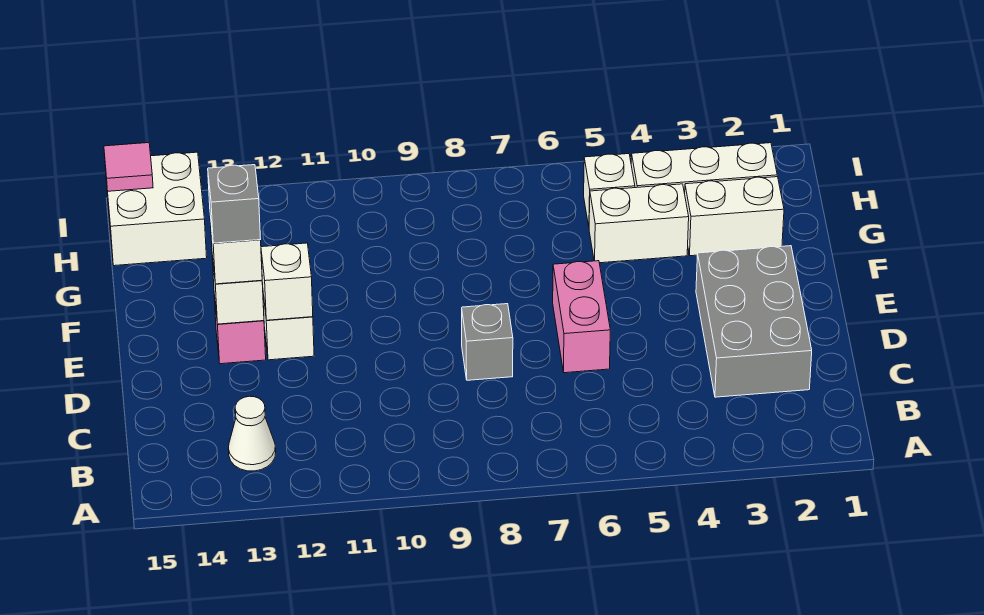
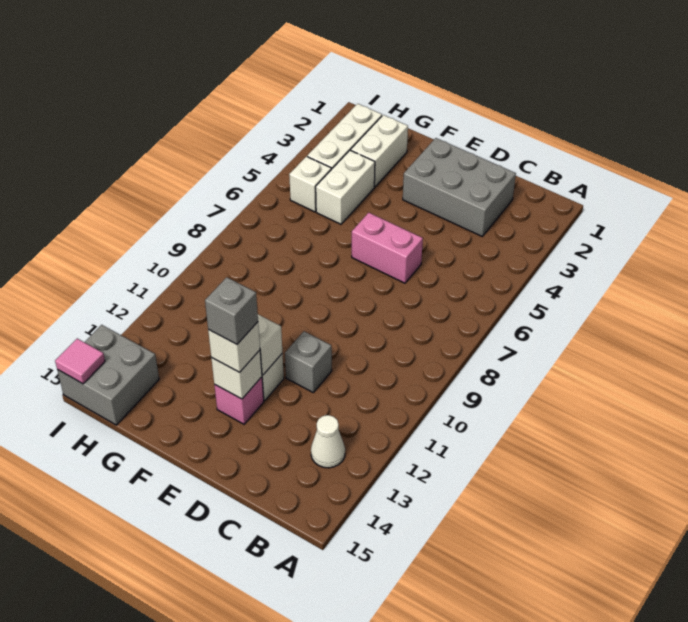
grey brick D8 level 1 -> grey brick D11 level 1
white brick H14:I15 level 1 -> grey brick H14:I15 level 1

